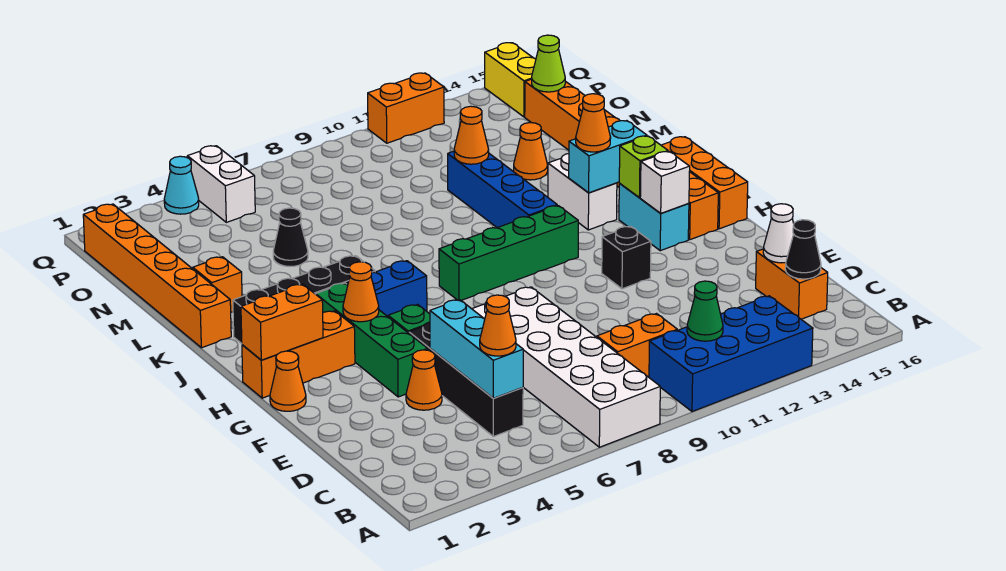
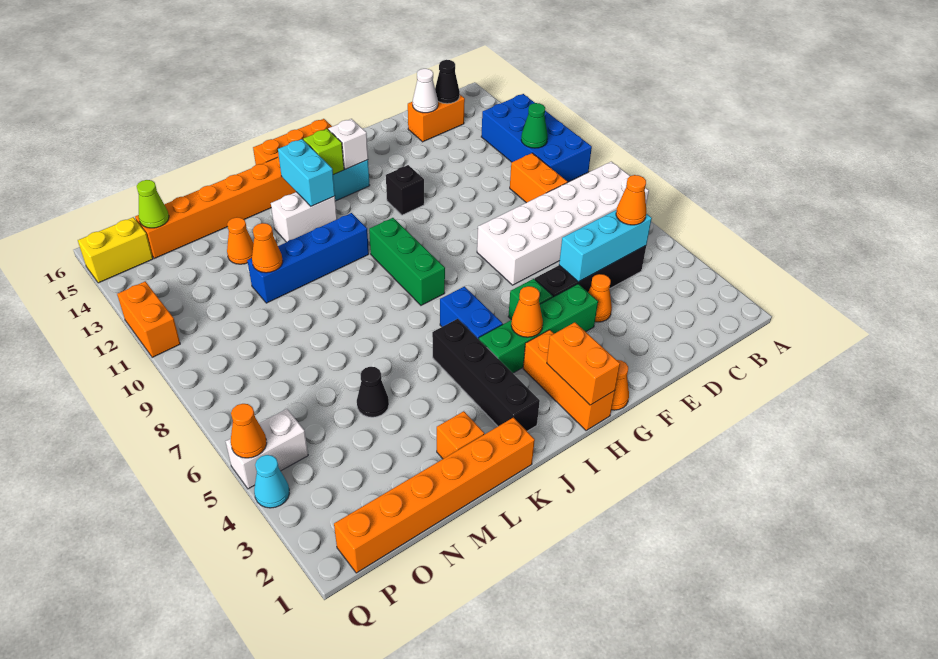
green brick I8:I11 level 1 -> green brick I8:I10 level 1
orange cone J13 level 3 -> orange cone Q5 level 2

